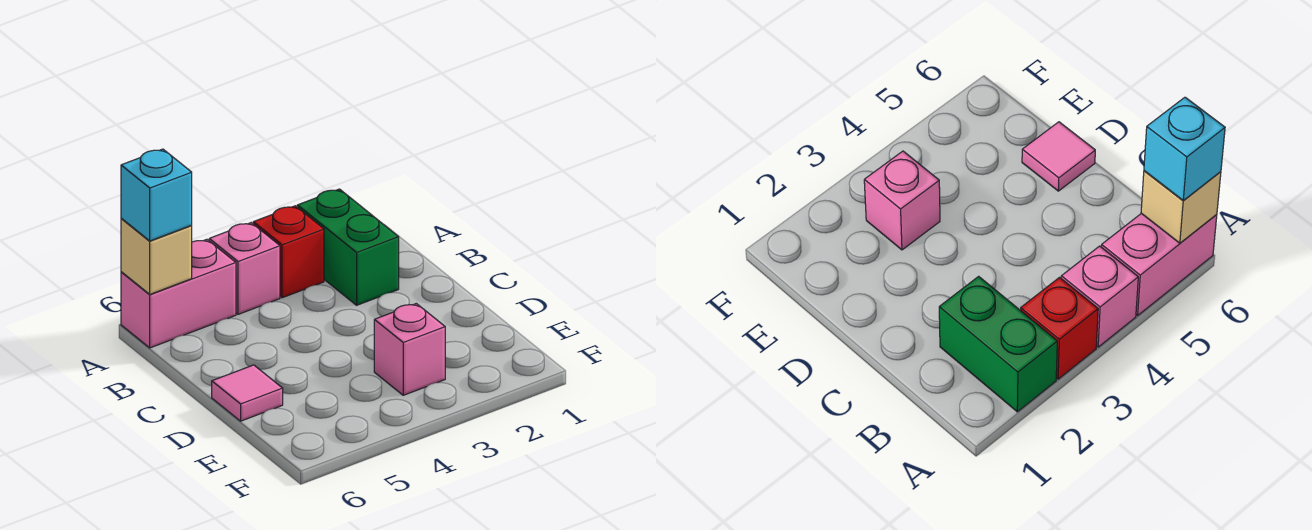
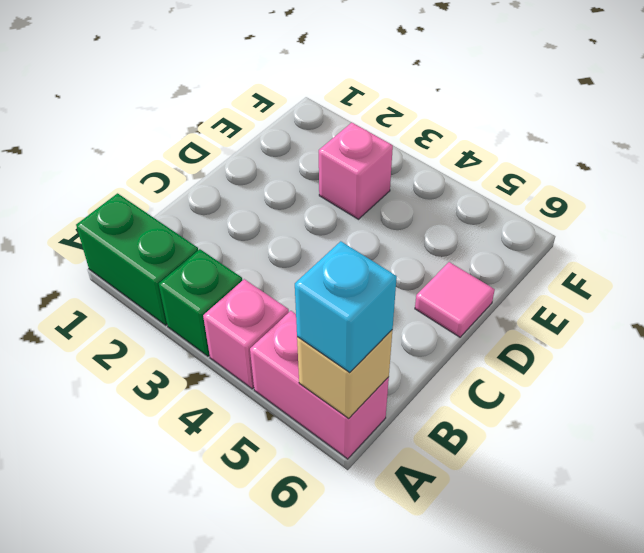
green brick A2:B2 level 1 -> green brick A1:A2 level 1
red brick A3 level 1 -> green brick A3 level 1

